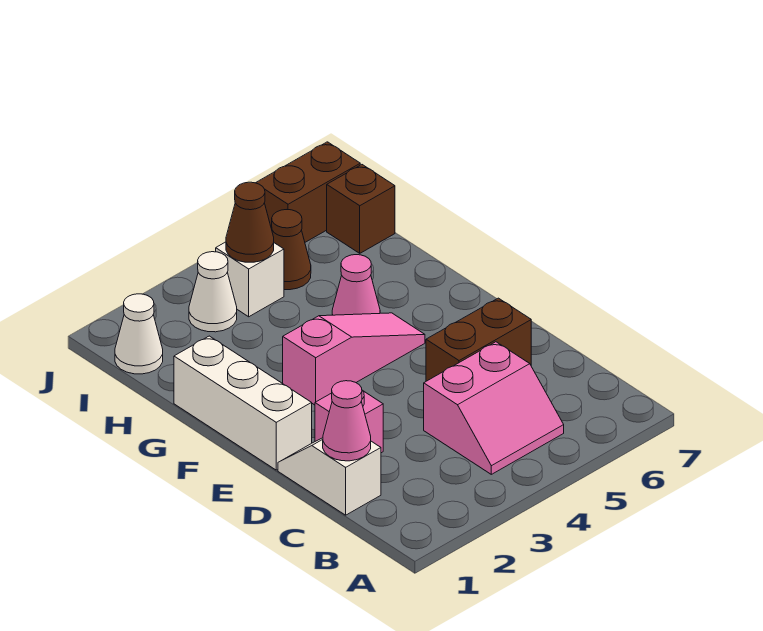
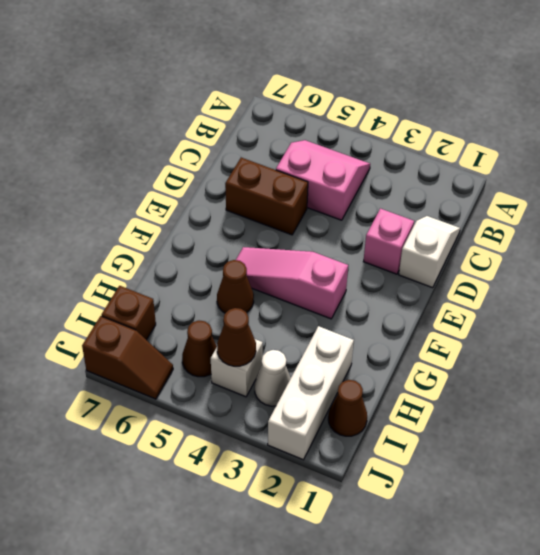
white slope C1:D1 level 1 top C -> white slope C1:D1 level 1 top D
pink cone C1 level 2 -> none
white brick E1:G1 level 1 -> white brick H2:J2 level 1
pink cone G5 level 1 -> brown cone G5 level 1
white cone I1 level 1 -> brown cone I1 level 1
brown brick J6:J7 level 1 -> brown slope J6:J7 level 1 top 7

